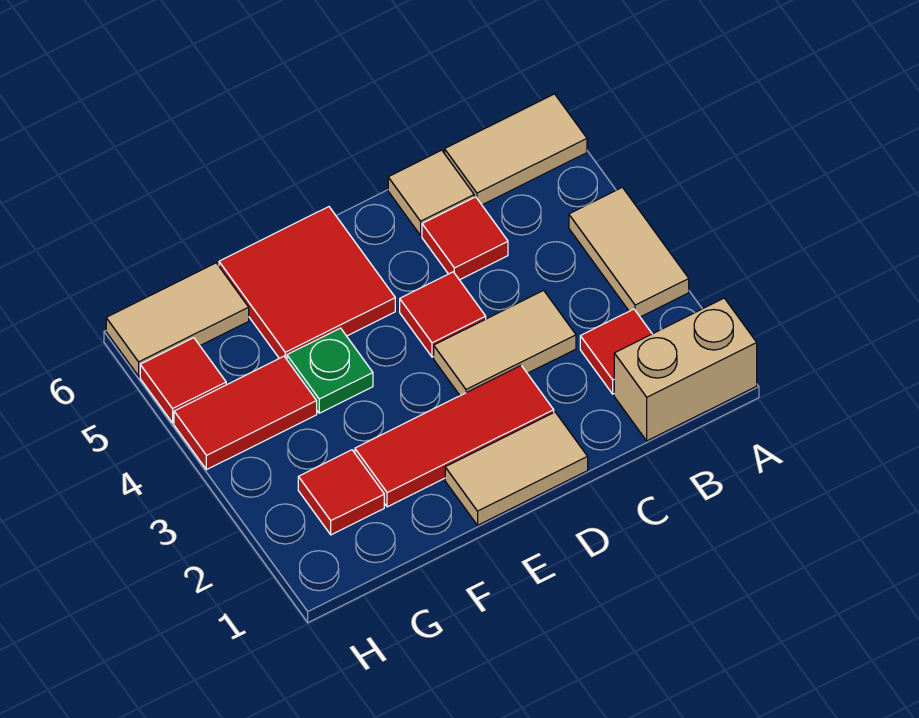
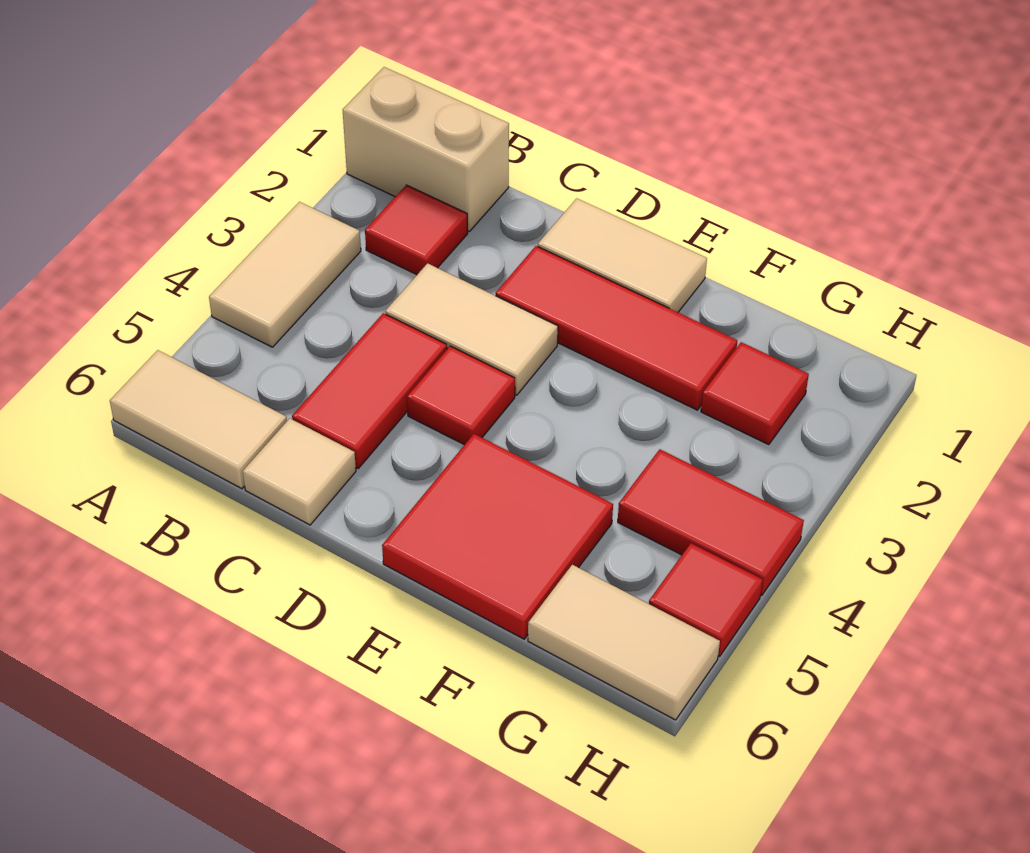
red tile C5 level 1 -> red tile C4:C5 level 1
green plate F4 level 1 -> none

